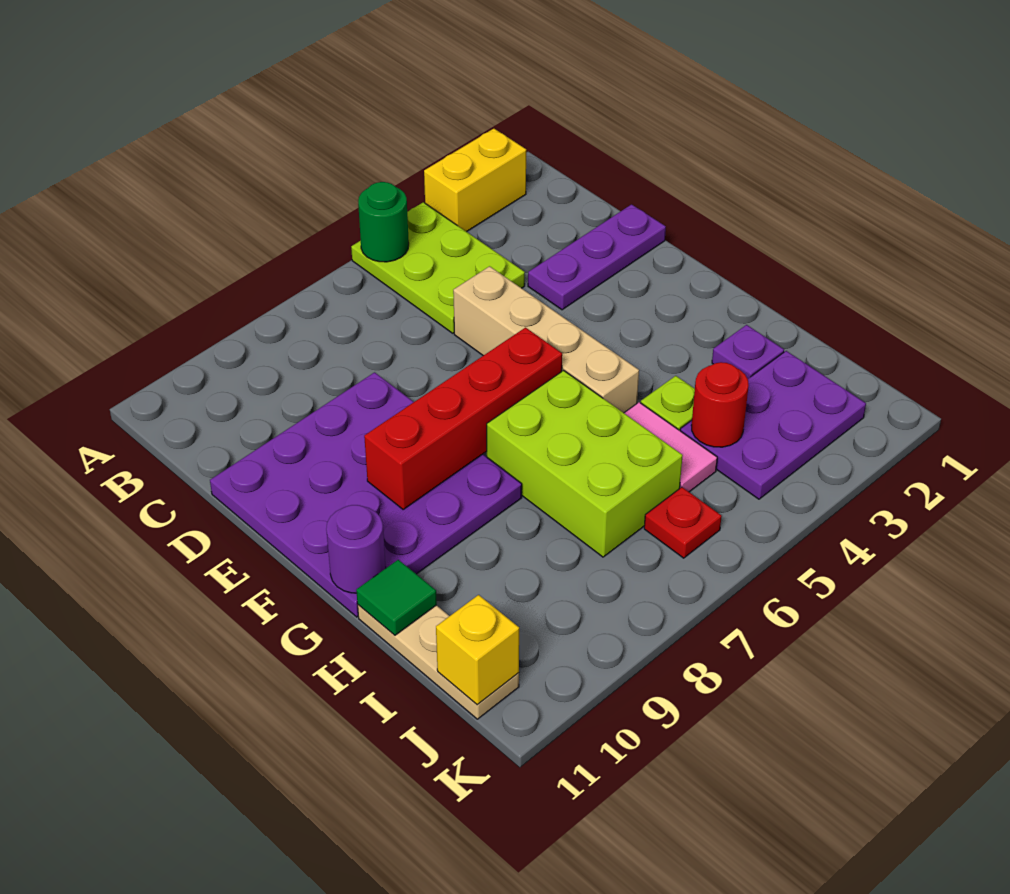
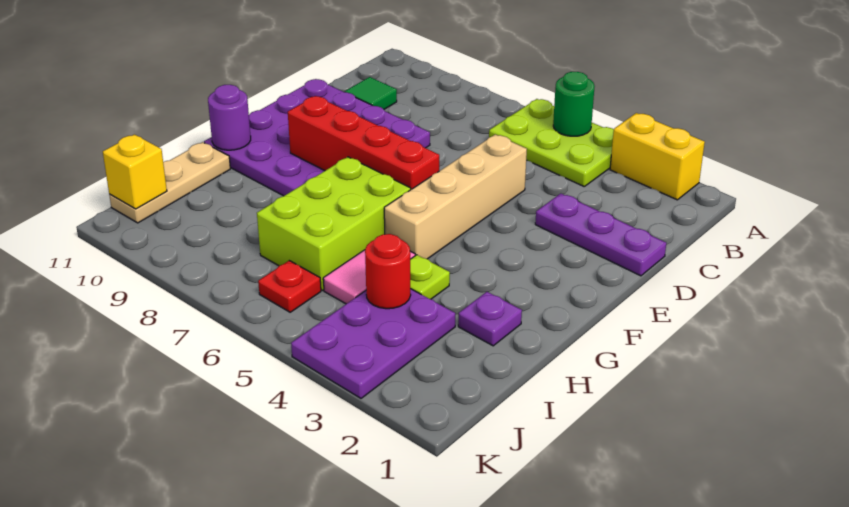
lime plate A4:C5 level 1 -> lime plate A4:B6 level 1
green tile H11 level 2 -> green tile C10 level 1
purple plate I2:J4 level 1 -> purple plate I3:K4 level 1

